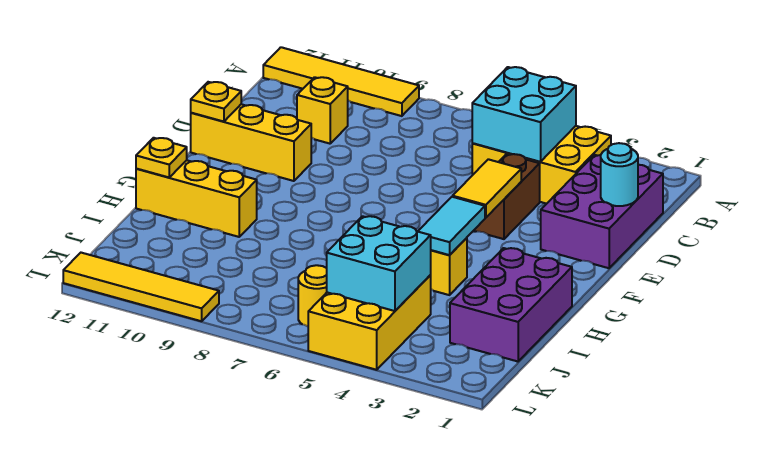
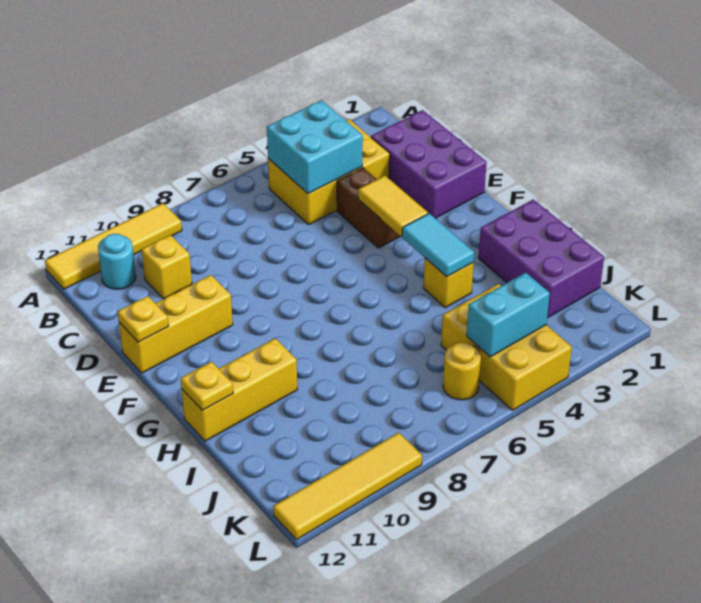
cyan round brick D1 level 2 -> cyan round brick B11 level 1
cyan brick J4:K5 level 2 -> cyan brick K4:K5 level 2

